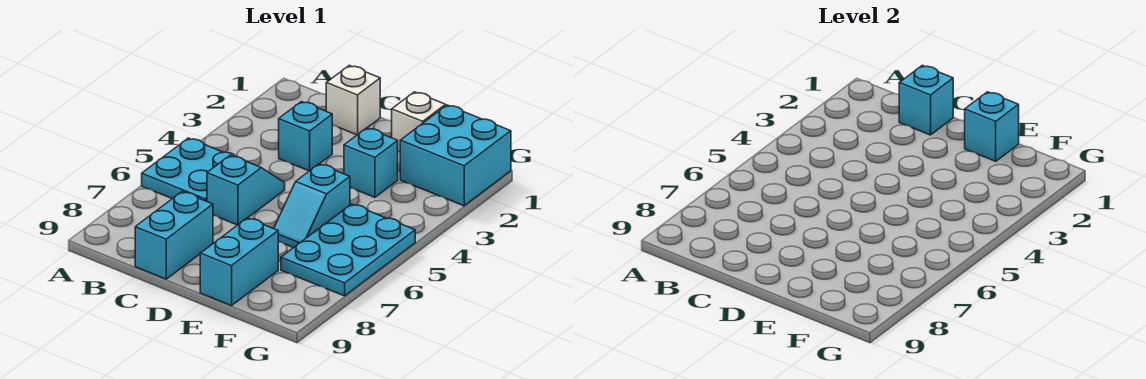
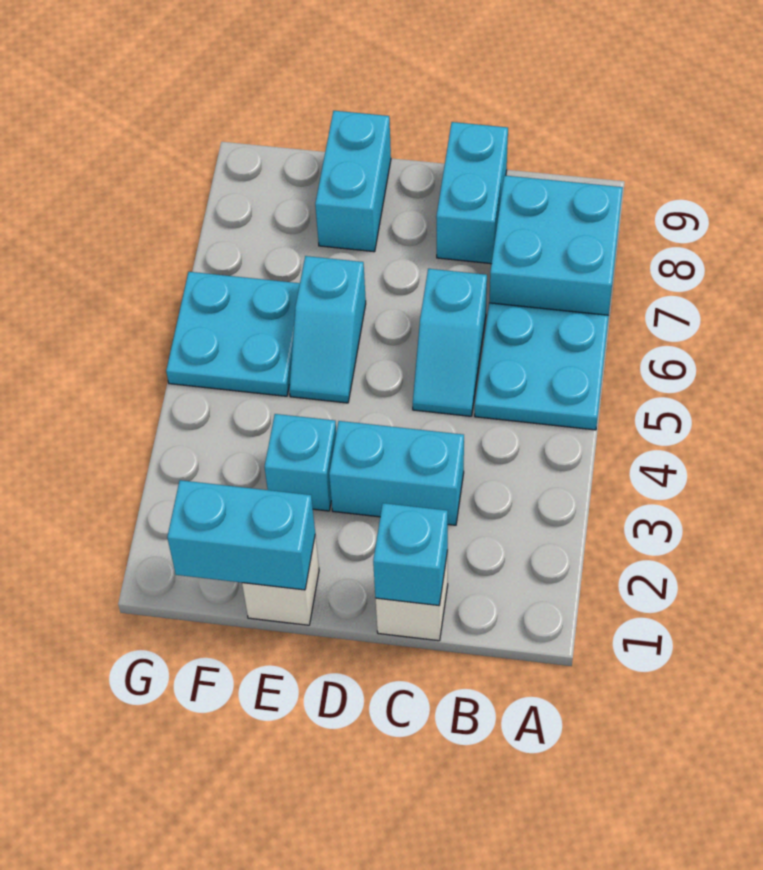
cyan brick C3 level 1 -> cyan brick C3:D3 level 1
cyan brick E1 level 2 -> cyan brick E1:F1 level 2
cyan slope E5:E6 level 1 top 5 -> cyan slope E5:E6 level 1 top 6
cyan brick F1:G2 level 1 -> cyan brick A7:B8 level 1
cyan plate F5:G7 level 1 -> cyan plate F5:G6 level 1

